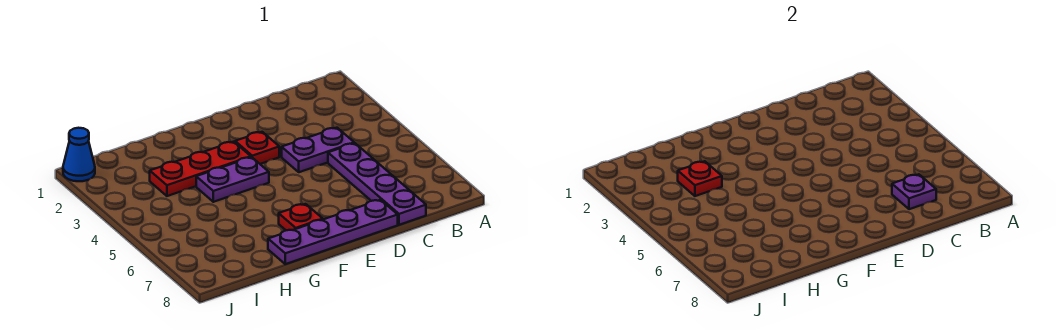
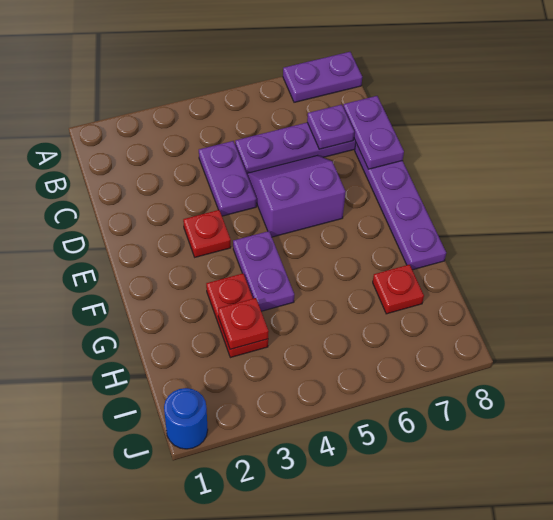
none -> purple plate A7:A8 level 1
none -> purple plate C8:D8 level 2
none -> purple slope D5:E6 level 1 top E
red plate F3:H3 level 1 -> red plate G3:H3 level 1
red plate F7 level 1 -> red plate H7 level 1
blue cone J1 level 1 -> blue round brick J1 level 1

